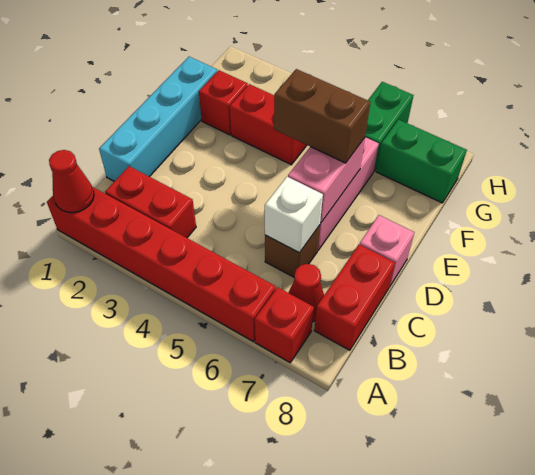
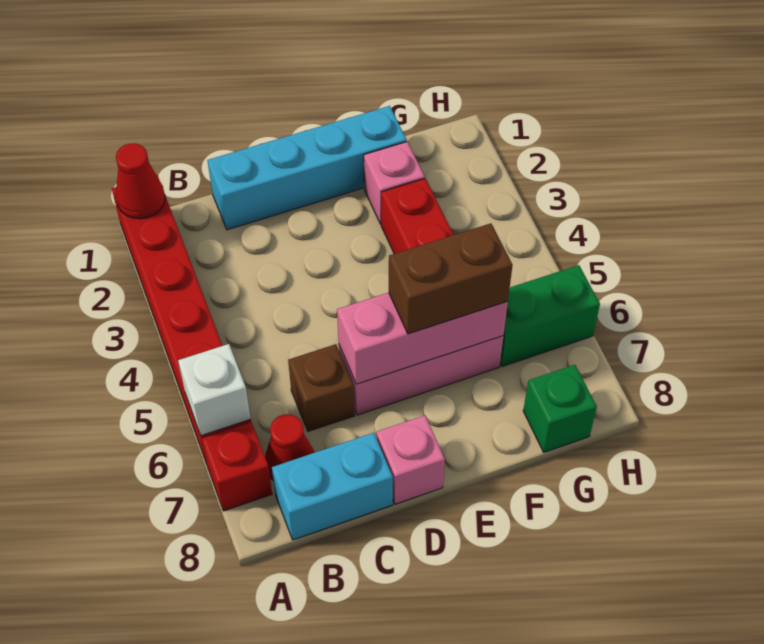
red brick B2:B3 level 1 -> none
red brick B8:C8 level 1 -> cyan brick B8:C8 level 1
white brick C6 level 2 -> white brick A6 level 2
pink brick D6:E6 level 2 -> pink brick D6:F6 level 2
brown brick E5:E6 level 3 -> brown brick E6:F6 level 3
red brick F2 level 1 -> pink brick F2 level 1
green brick G7:G8 level 1 -> green brick G8 level 1

